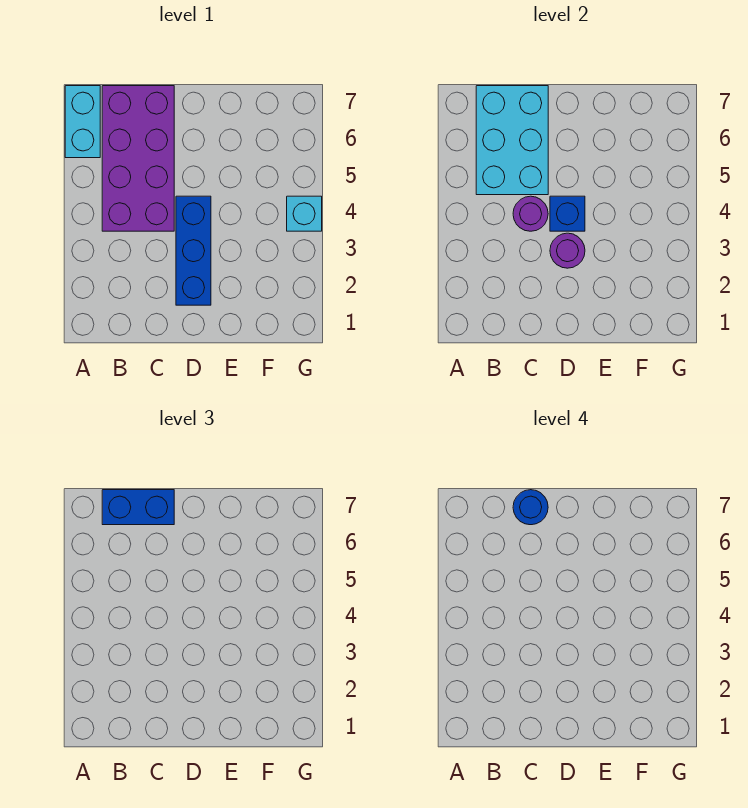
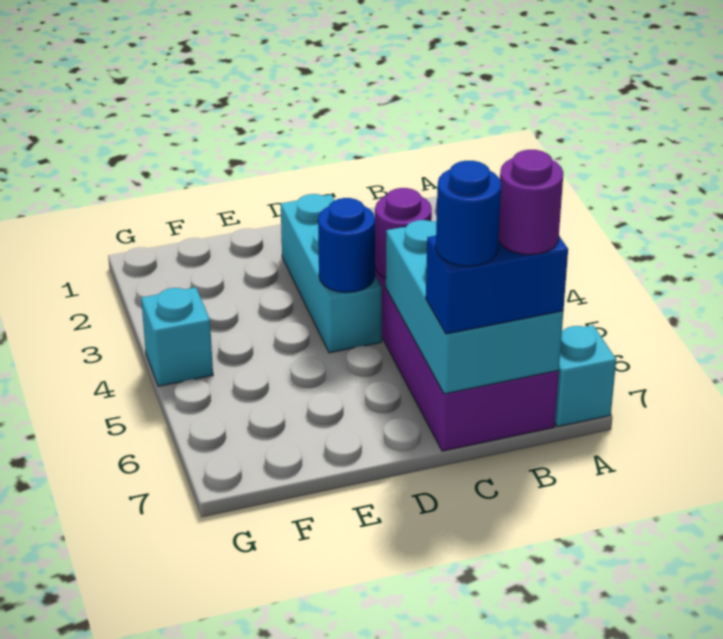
cyan brick A6:A7 level 1 -> cyan brick A7 level 1
blue brick D2:D4 level 1 -> cyan brick D2:D4 level 1
purple round brick D3 level 2 -> purple round brick B7 level 4
blue brick D4 level 2 -> blue round brick D4 level 2

